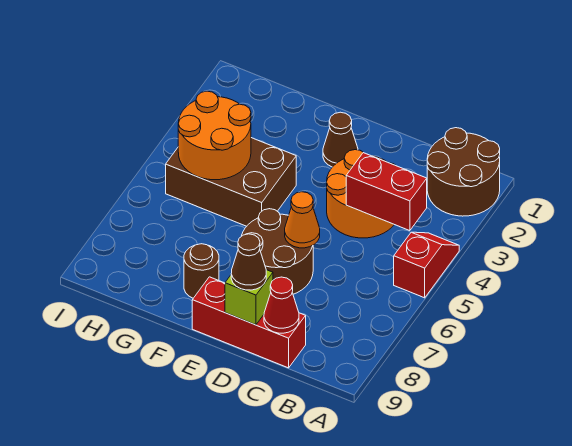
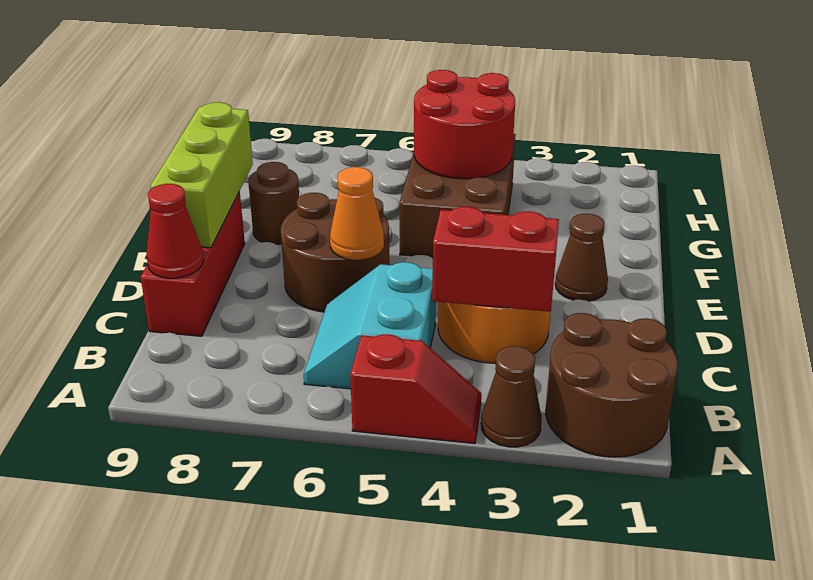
red brick B4:C4 level 2 -> red brick C3:C4 level 2
none -> cyan slope B5:C6 level 1 top 5
lime brick D9 level 2 -> lime brick D9:F9 level 2
brown cone D9 level 3 -> brown cone A3 level 1
orange round brick G4:H5 level 2 -> red round brick G4:H5 level 2

